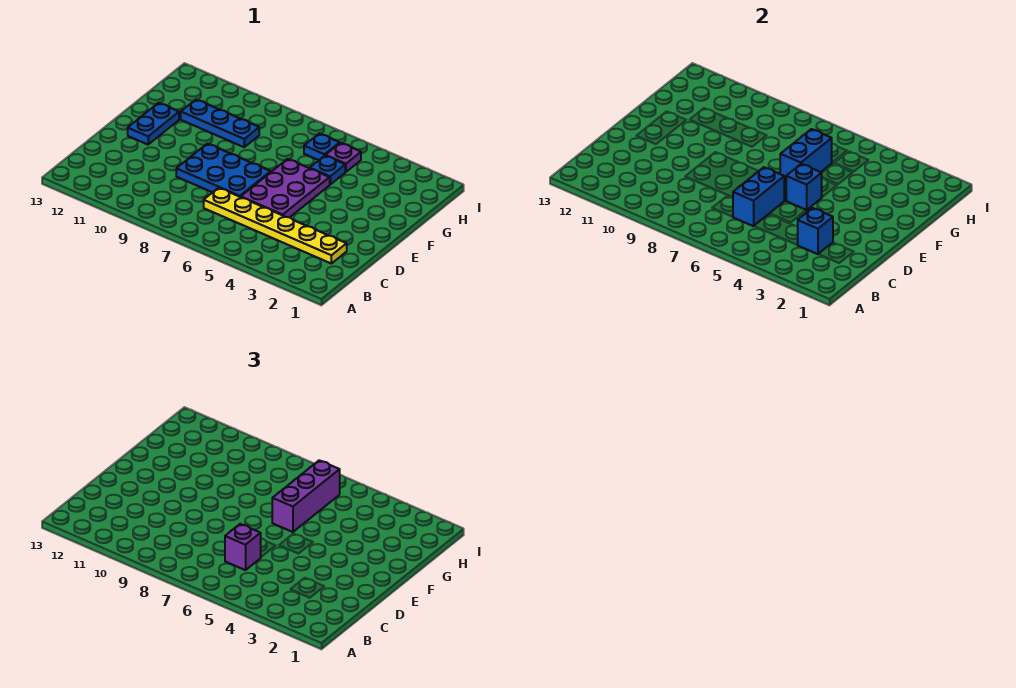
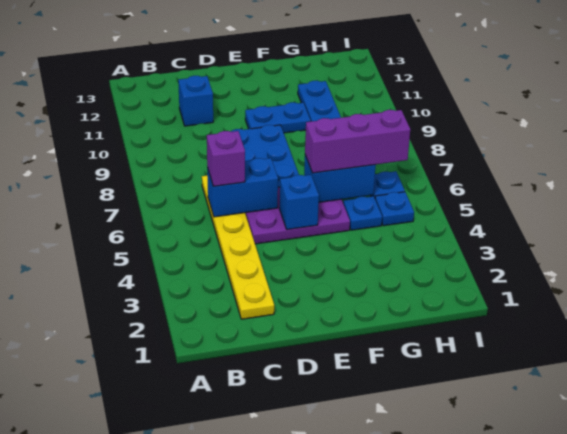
blue brick C3 level 2 -> blue brick C11 level 1
blue plate E12:F12 level 1 -> blue plate E10:F10 level 1
purple plate H5 level 1 -> blue plate H5 level 1

